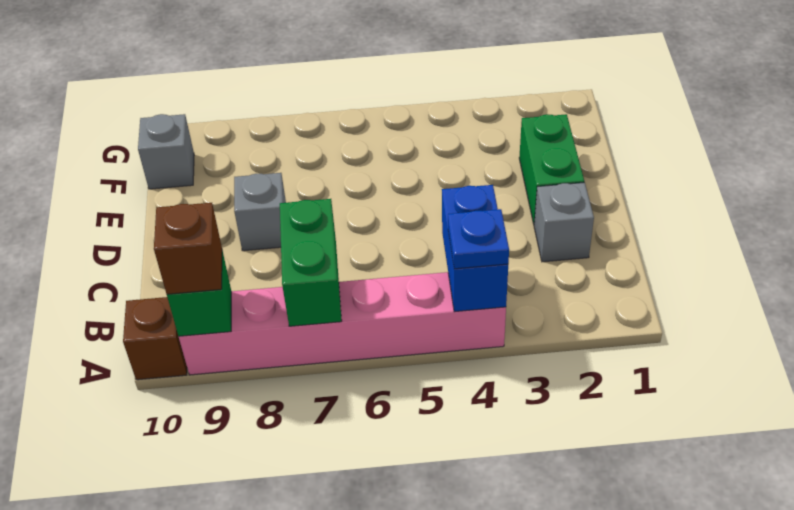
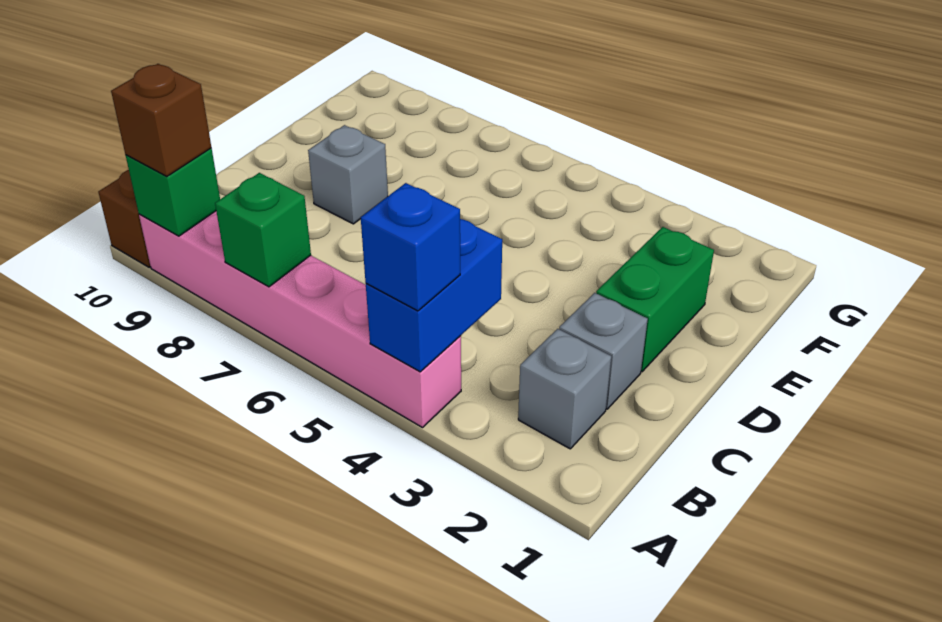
blue plate A4 level 3 -> blue brick A4 level 3
green brick A7:B7 level 2 -> green brick A7 level 2
grey brick F10 level 1 -> grey brick B2 level 1

